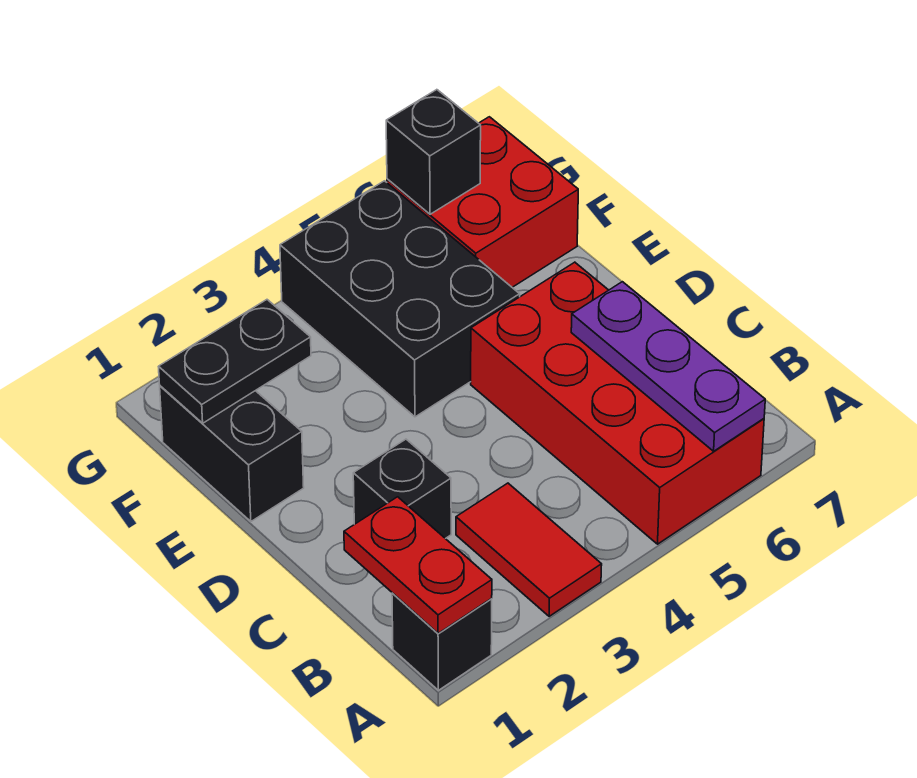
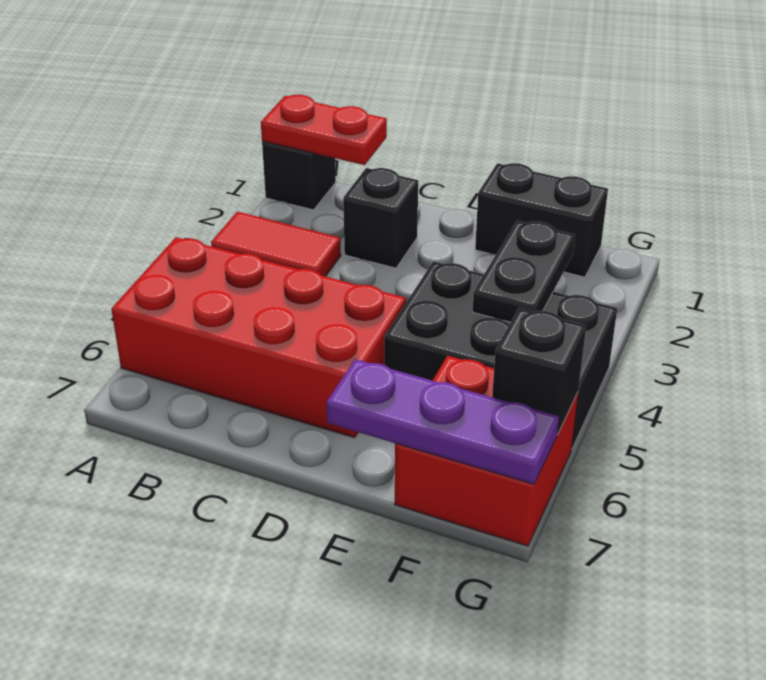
purple plate A6:C6 level 2 -> purple plate E7:G7 level 2
black plate F1:F2 level 2 -> black plate F3:F4 level 2

